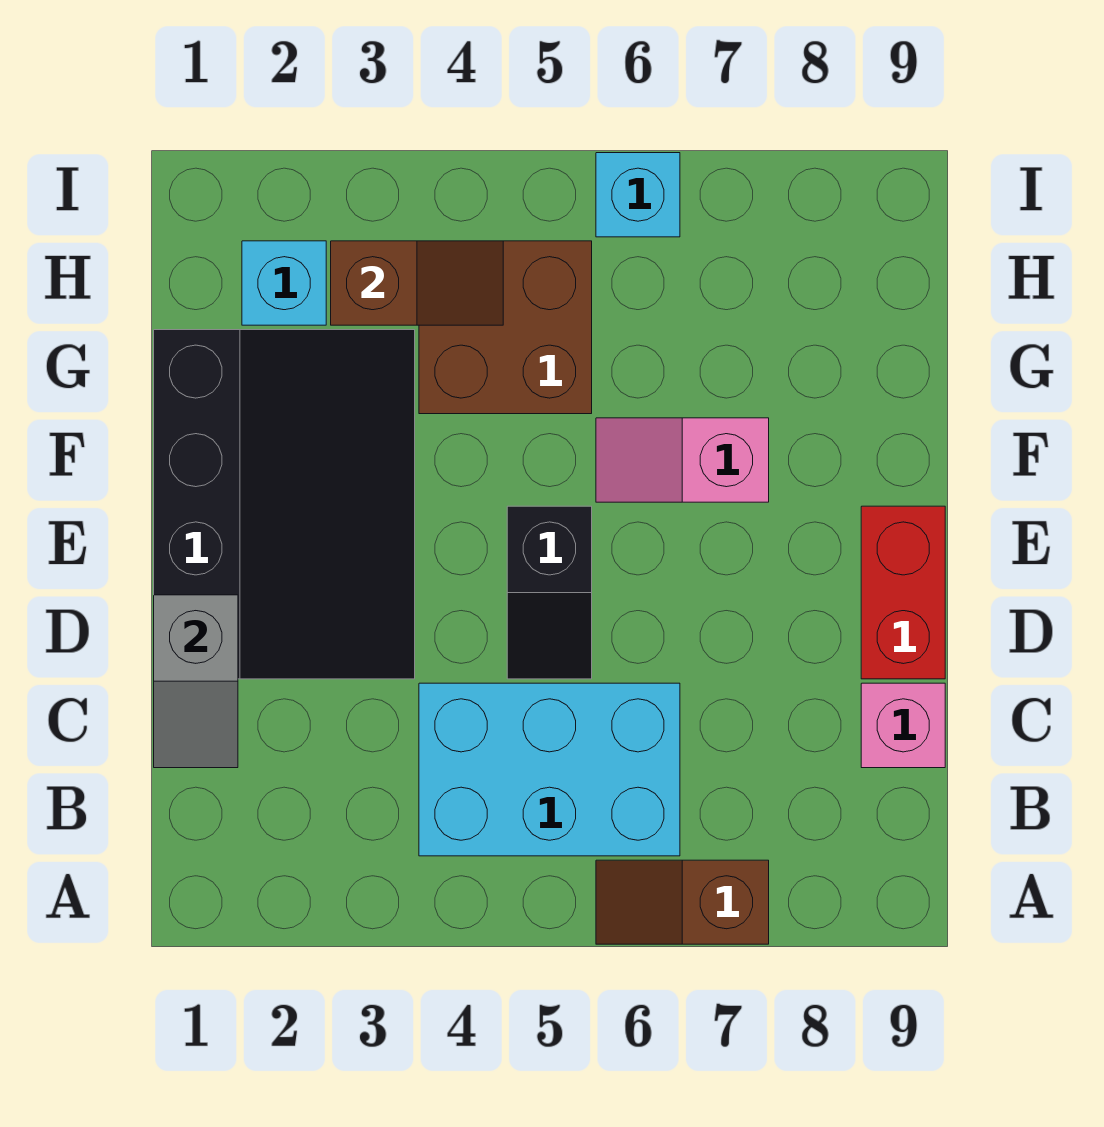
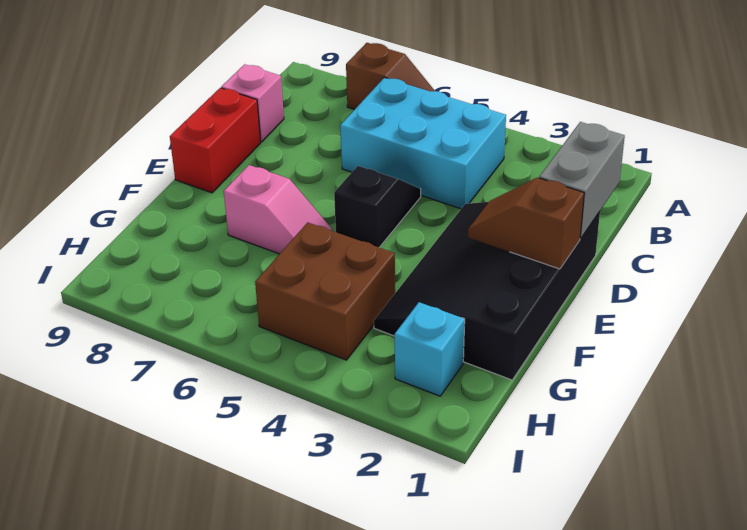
grey slope C1:D1 level 2 top D -> grey brick C1:D1 level 2
brown slope H3:H4 level 2 top 3 -> brown slope E1:E2 level 2 top 1
cyan brick I6 level 1 -> none

